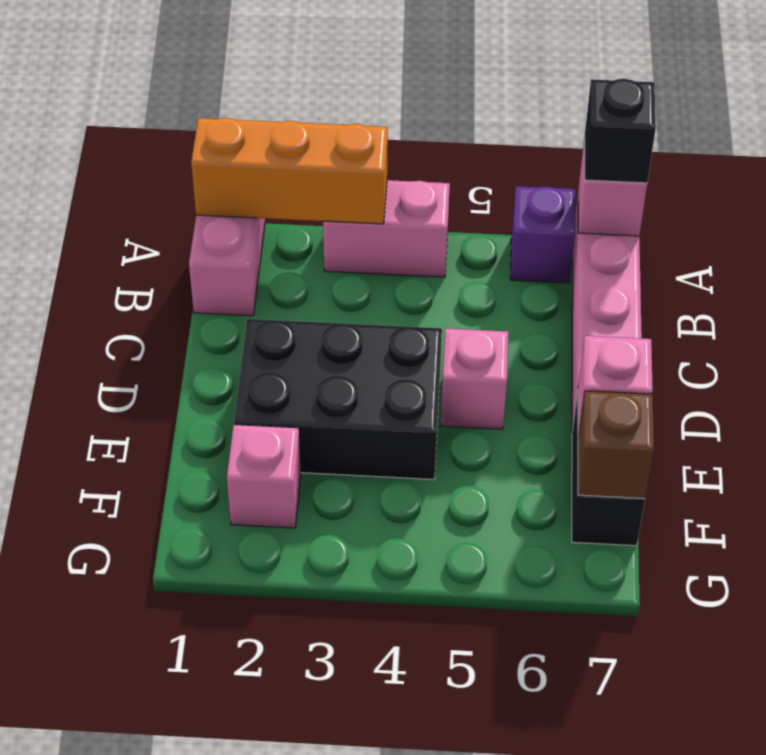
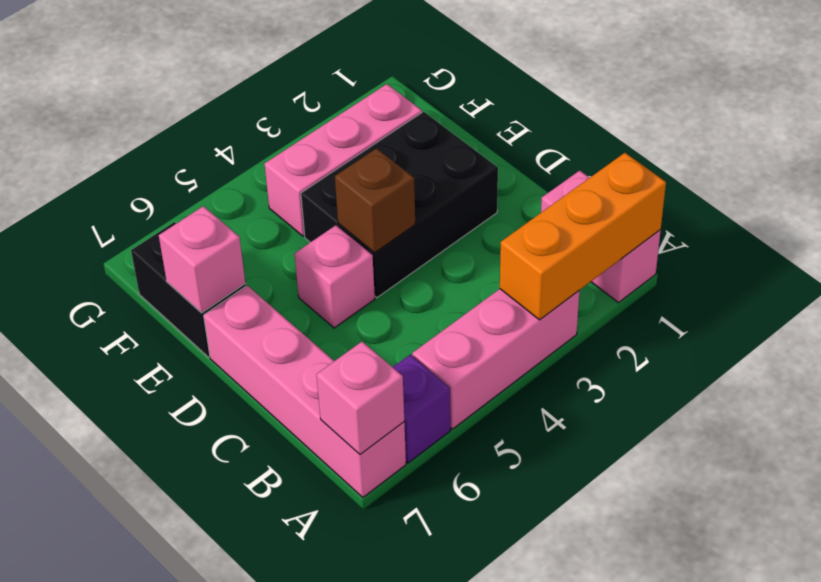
pink brick A3:A4 level 1 -> pink brick A3:A5 level 1
black brick A7 level 3 -> none
pink brick F2 level 1 -> pink brick F2:F4 level 1
brown brick F7 level 2 -> brown brick D4 level 2

